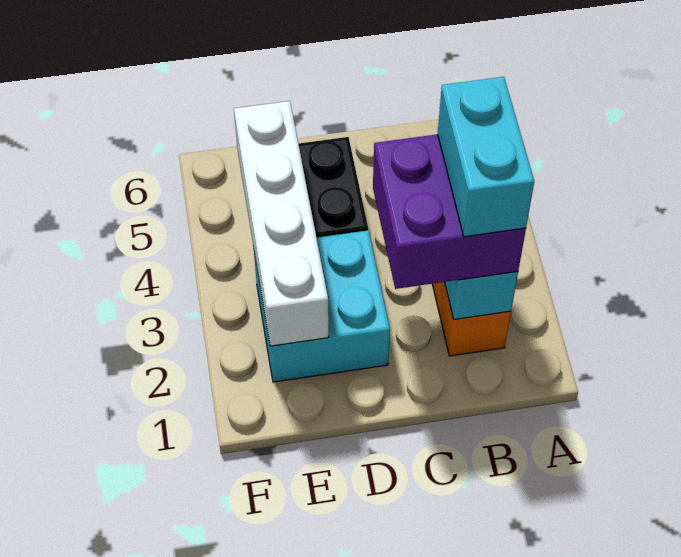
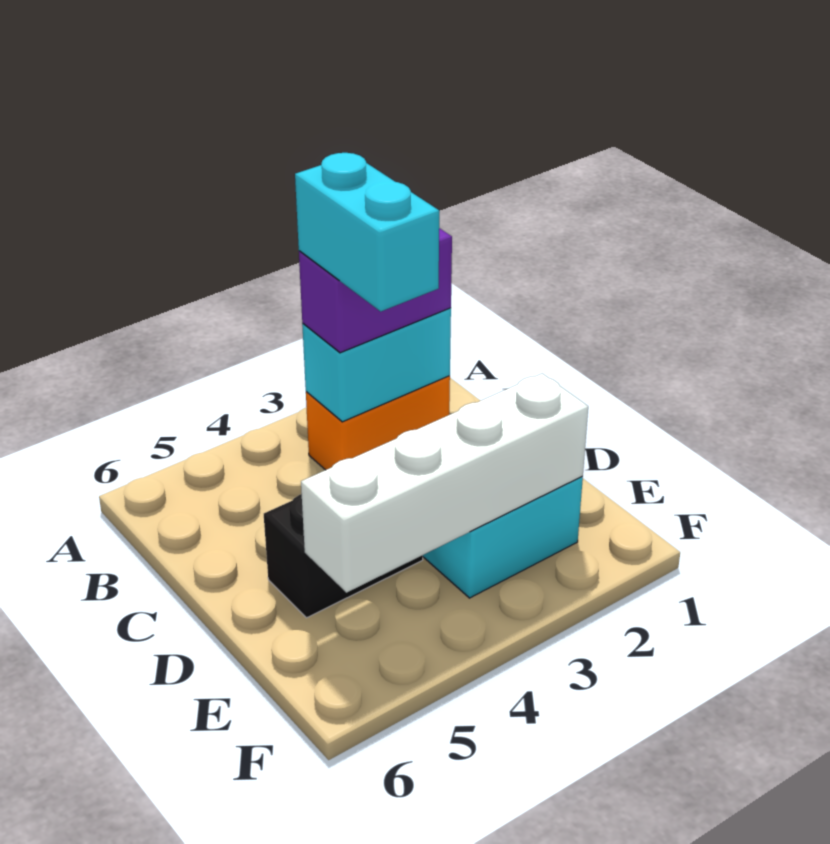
purple brick B2:C3 level 3 -> purple brick B2:B3 level 3
cyan brick B2:B3 level 4 -> cyan brick B3:C3 level 4

